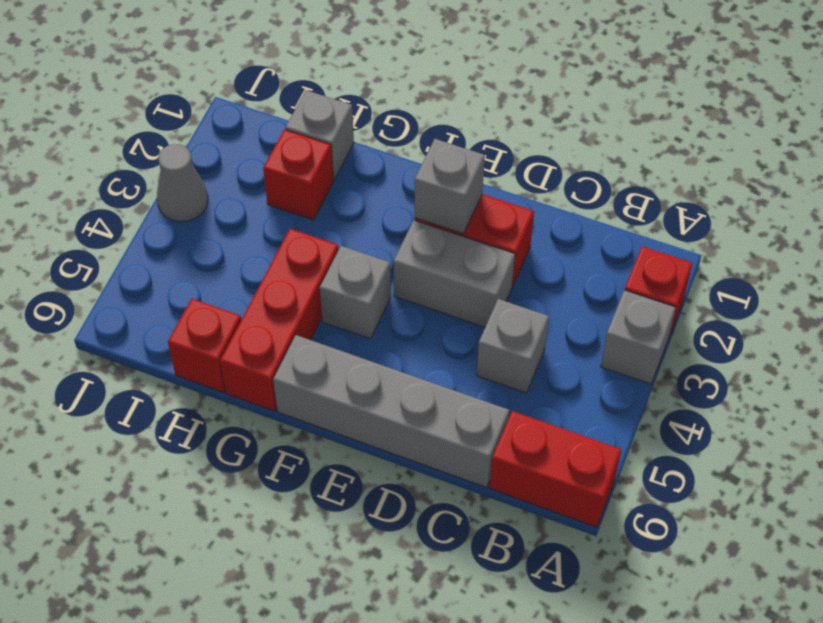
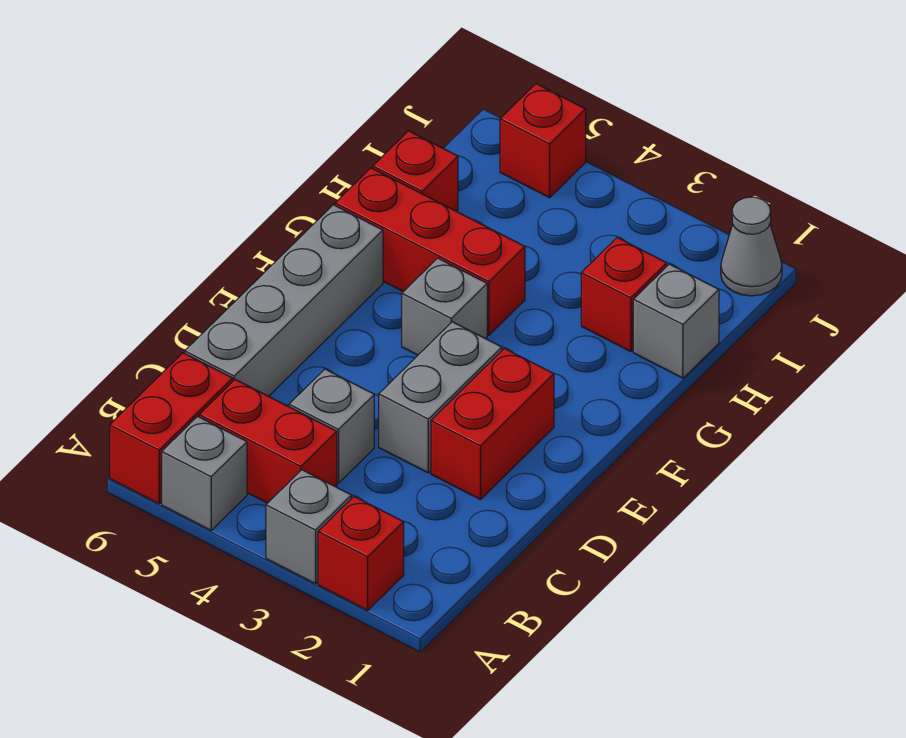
none -> red brick B4:B5 level 1
grey brick E2 level 2 -> grey brick A5 level 1
grey cone J3 level 1 -> grey cone J1 level 1
none -> red brick J5 level 1

